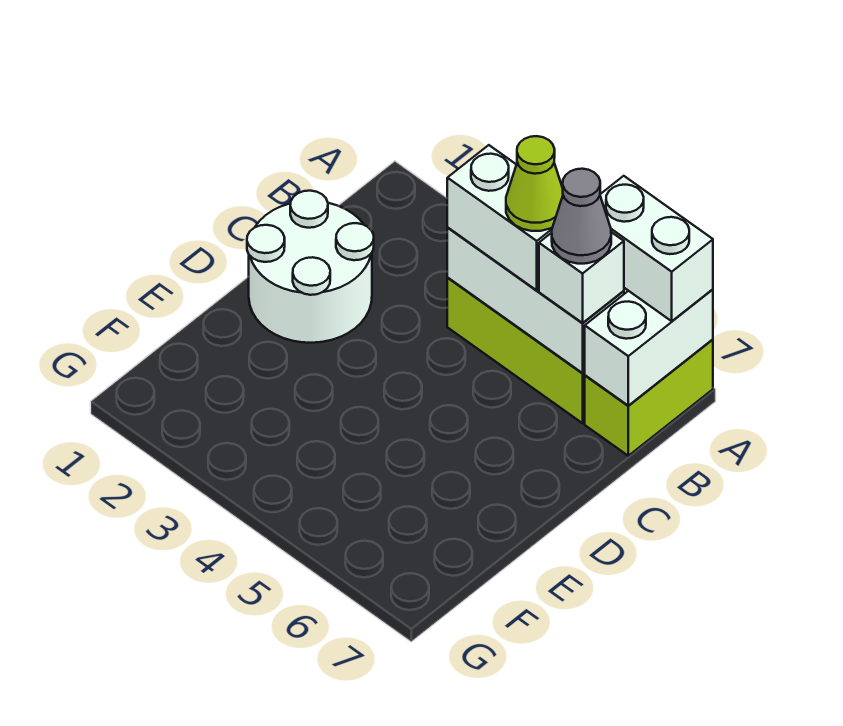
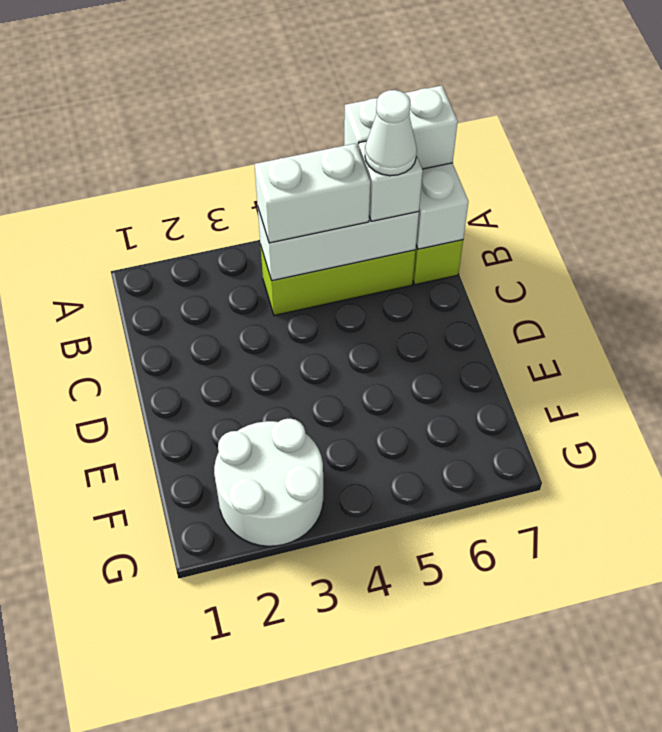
lime cone B5 level 4 -> none
grey cone B6 level 4 -> white cone B6 level 4
white round brick C1:D2 level 1 -> white round brick F2:G3 level 1

